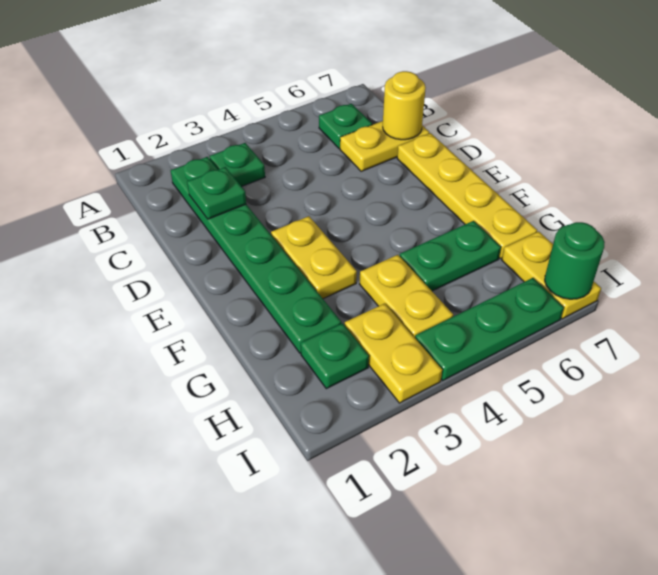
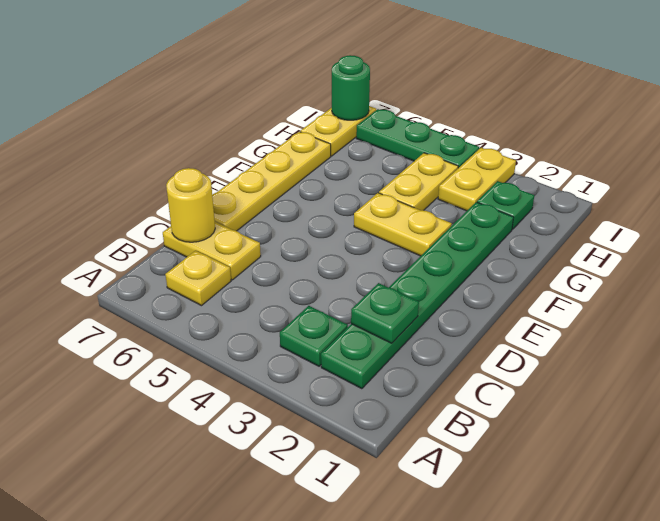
green plate B6 level 1 -> yellow plate B6 level 1
yellow plate E3:F3 level 1 -> yellow plate F3:F4 level 1
green plate G5:G6 level 1 -> none

